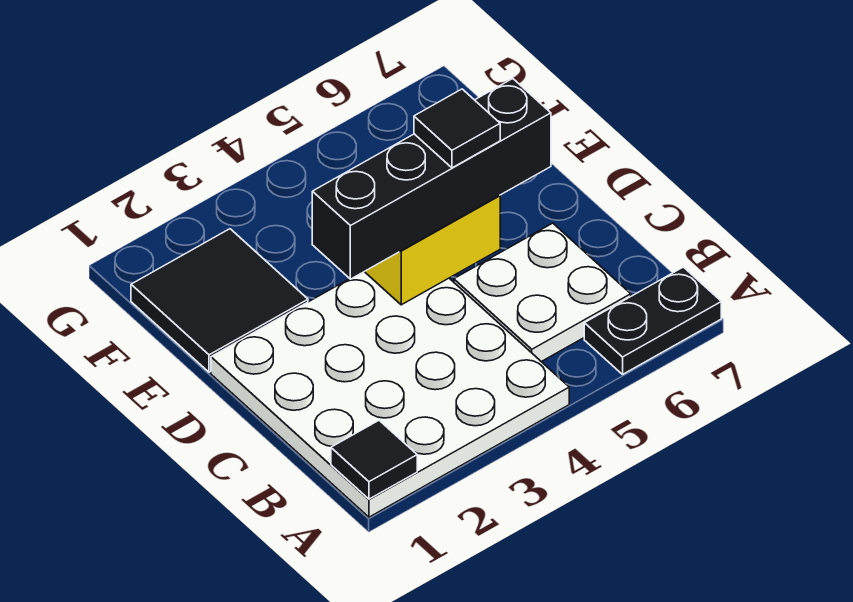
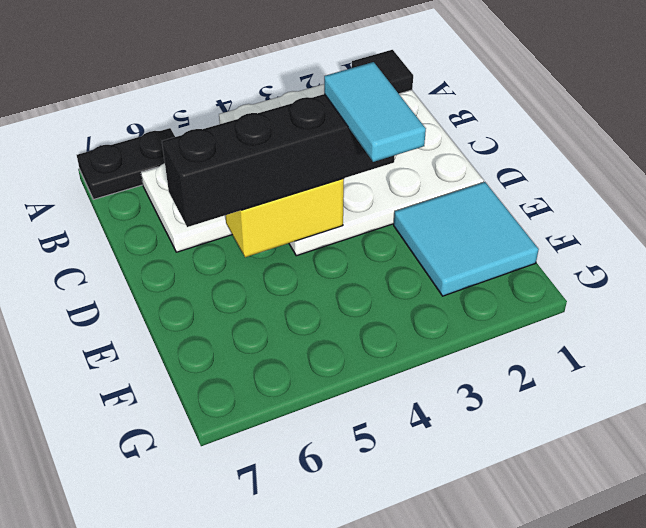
none -> cyan tile D3:E3 level 4
black tile D5 level 4 -> none
black tile E1:F2 level 1 -> cyan tile E1:F2 level 1

